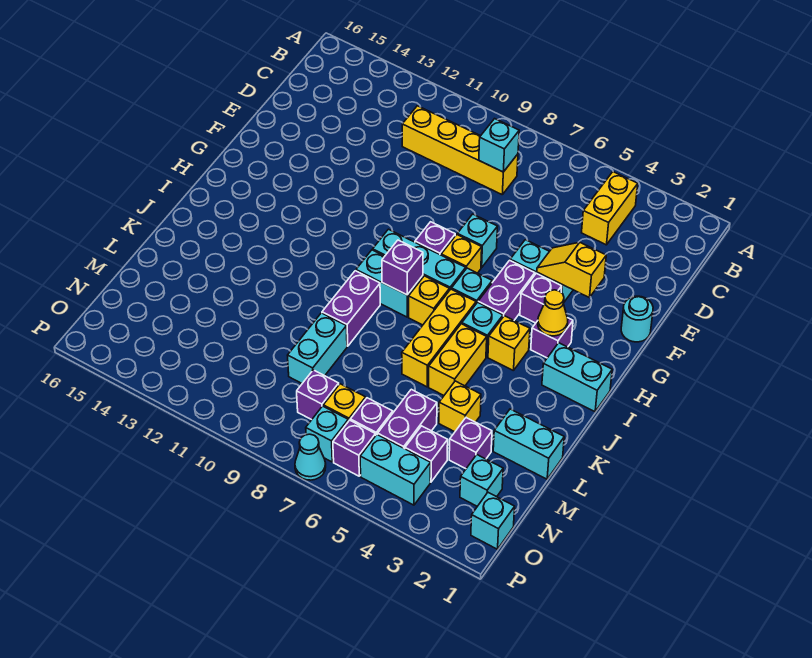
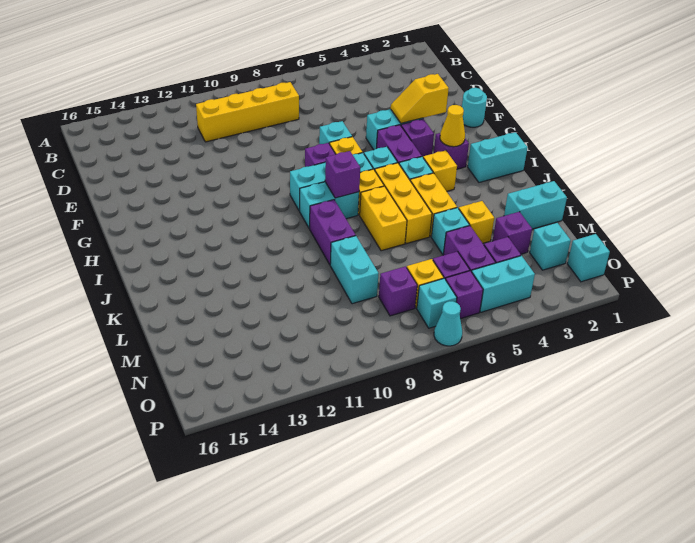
yellow brick B4:C4 level 1 -> yellow brick J7:K7 level 1
cyan brick C8 level 2 -> cyan brick L5 level 1

